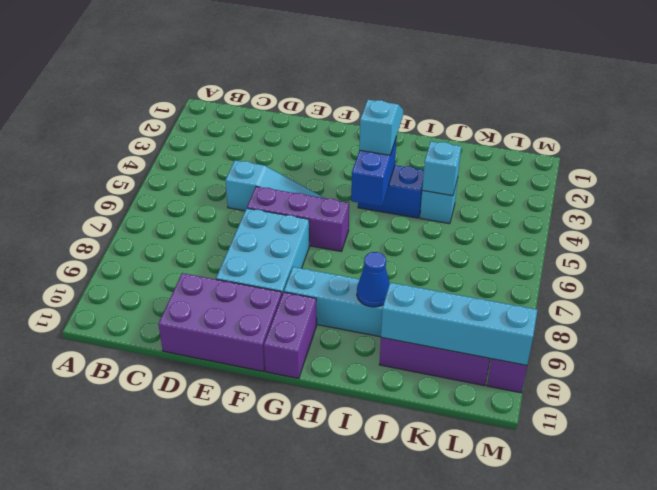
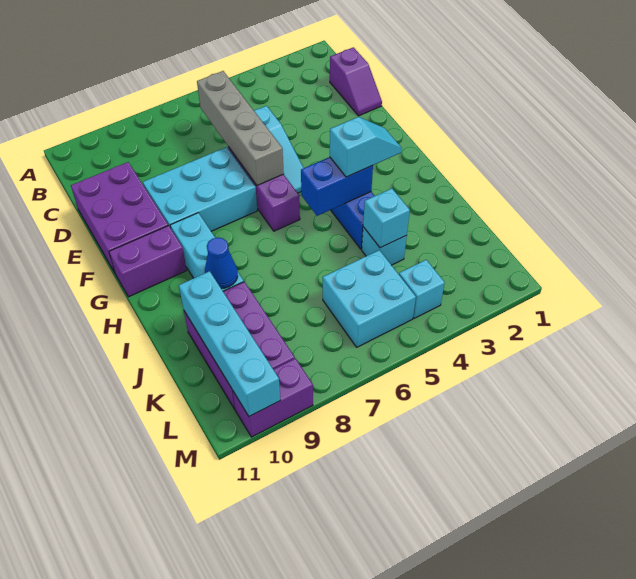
none -> purple slope C1:D1 level 1 top C
none -> grey brick C6:F6 level 2
none -> cyan brick K5:L6 level 1
none -> cyan brick L4 level 1

